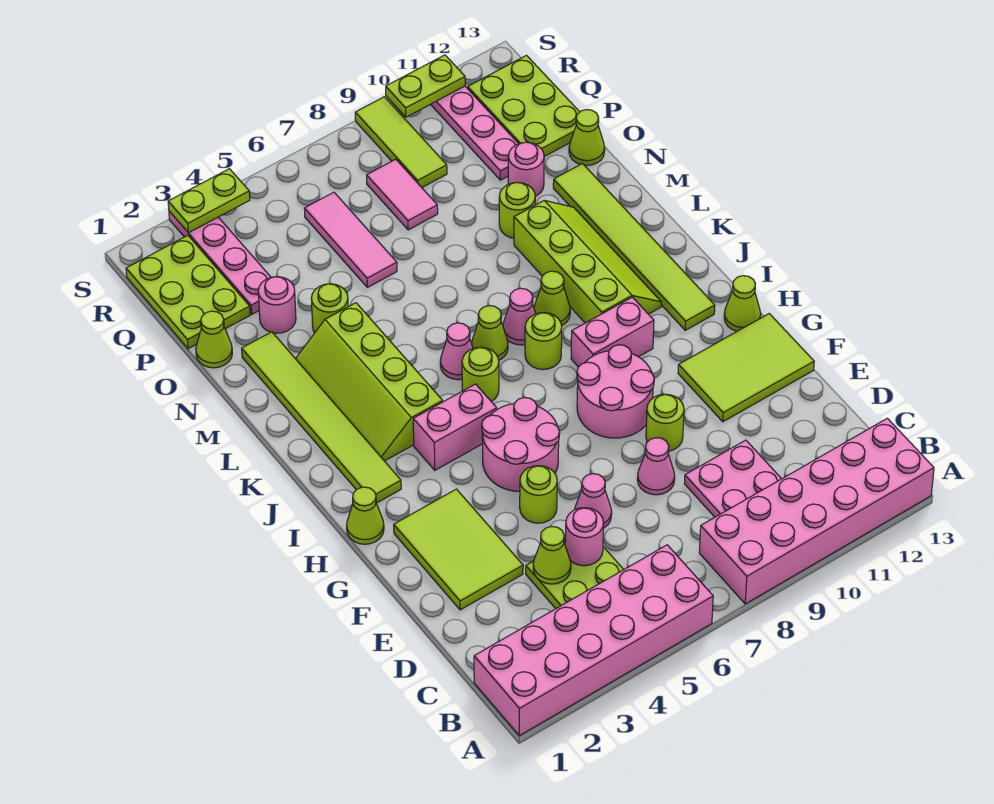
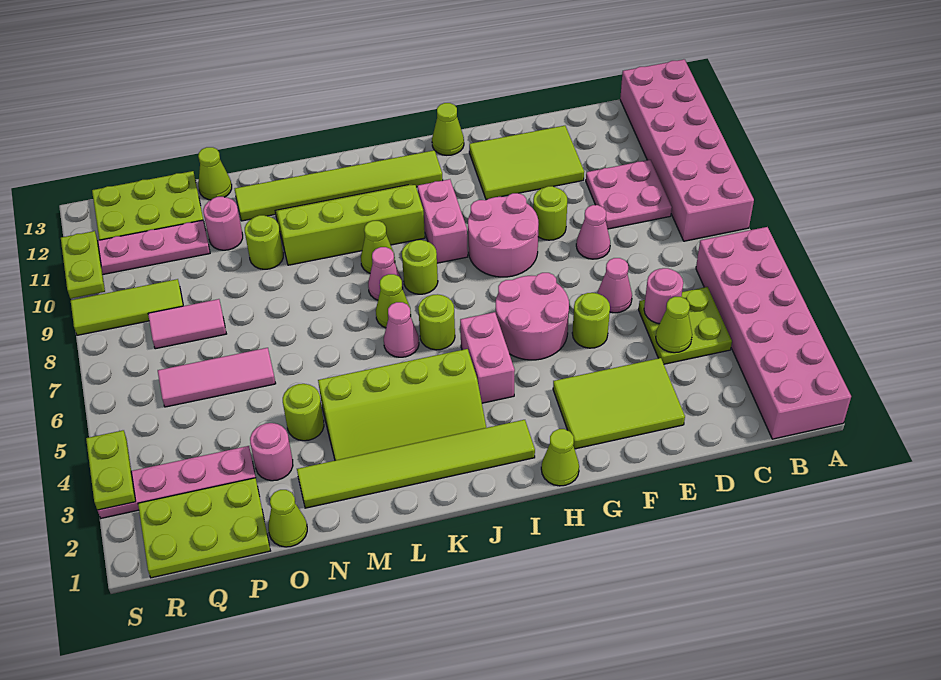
lime tile F11:G13 level 1 -> lime tile E11:G12 level 1

